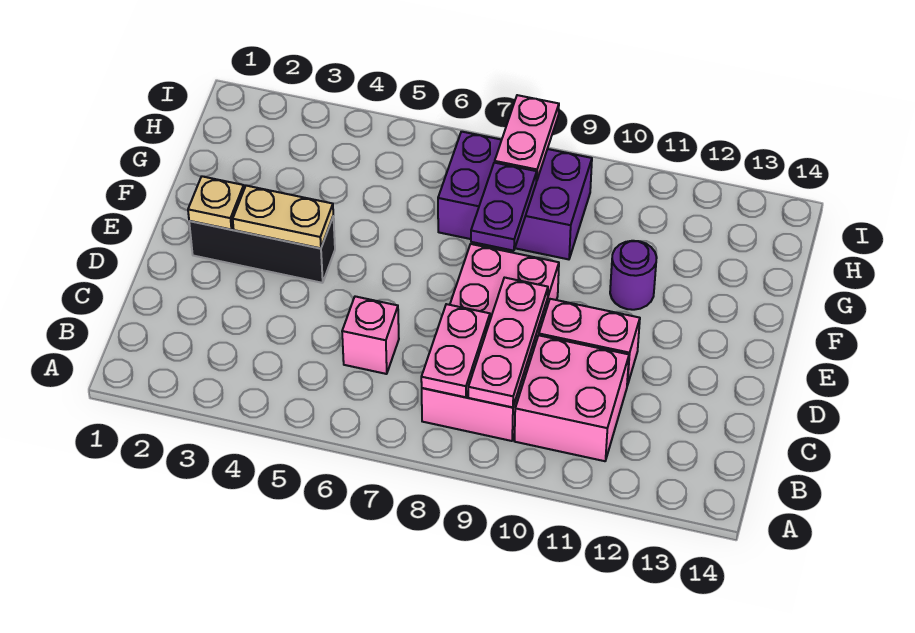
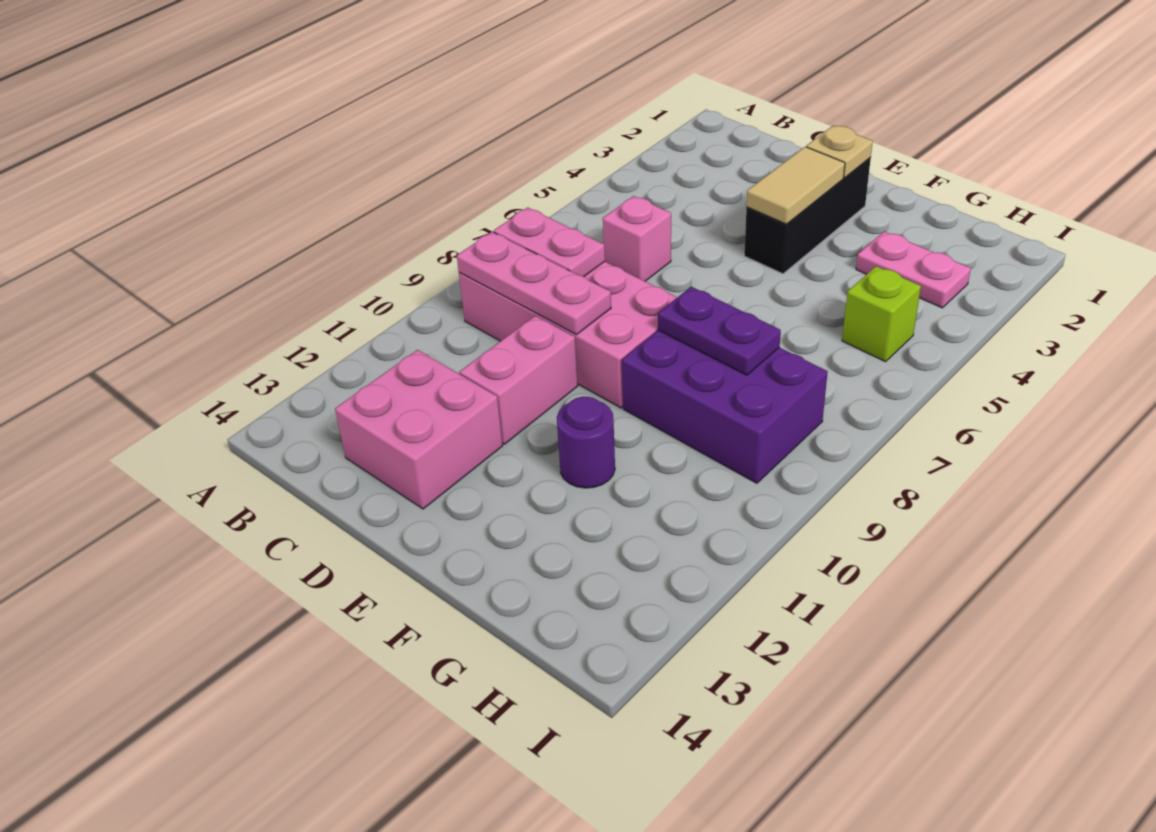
pink brick B10:C11 level 1 -> pink brick C12:D13 level 1
tan plate E3:E4 level 2 -> tan tile E3:E4 level 2
purple brick G7:H9 level 1 -> purple brick F8:H9 level 1
none -> lime brick H5 level 1
pink plate H8:I8 level 2 -> pink plate G3:H3 level 1

